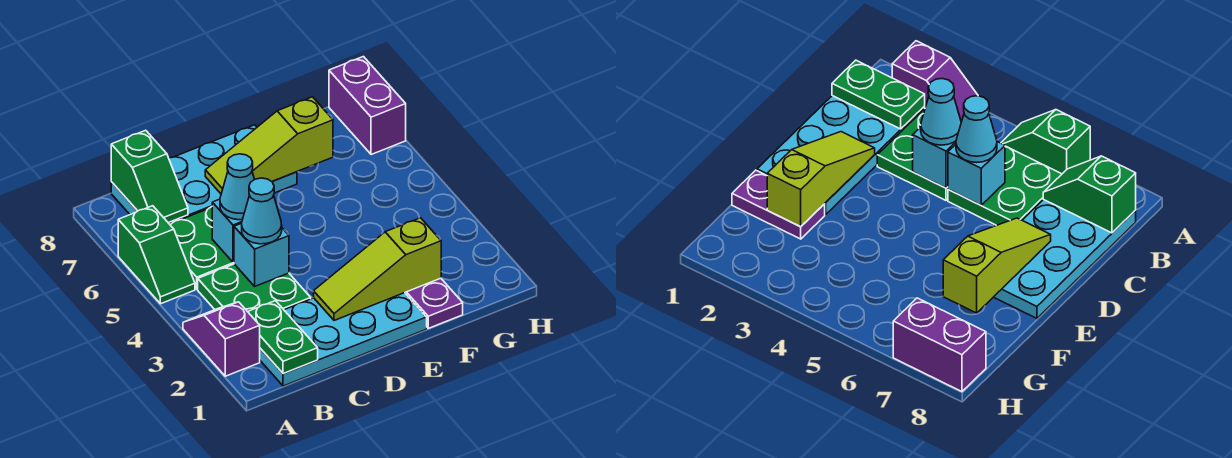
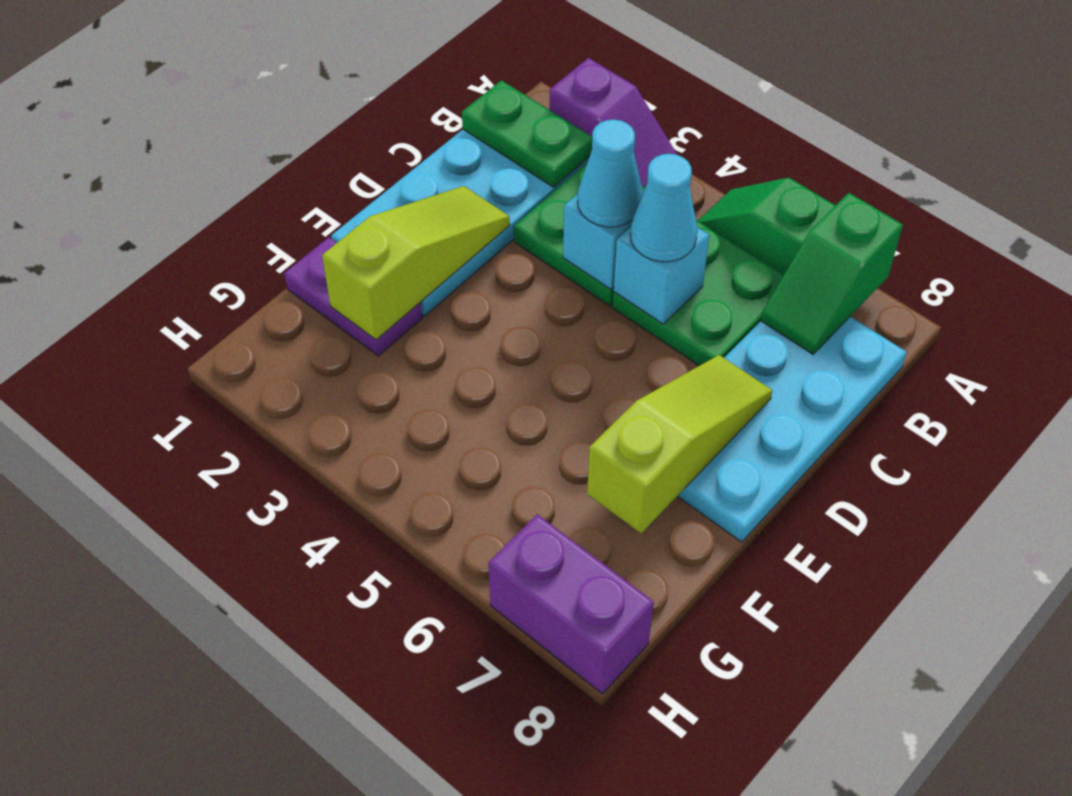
green slope B7:B8 level 2 top 8 -> green slope A7:B7 level 2 top A

